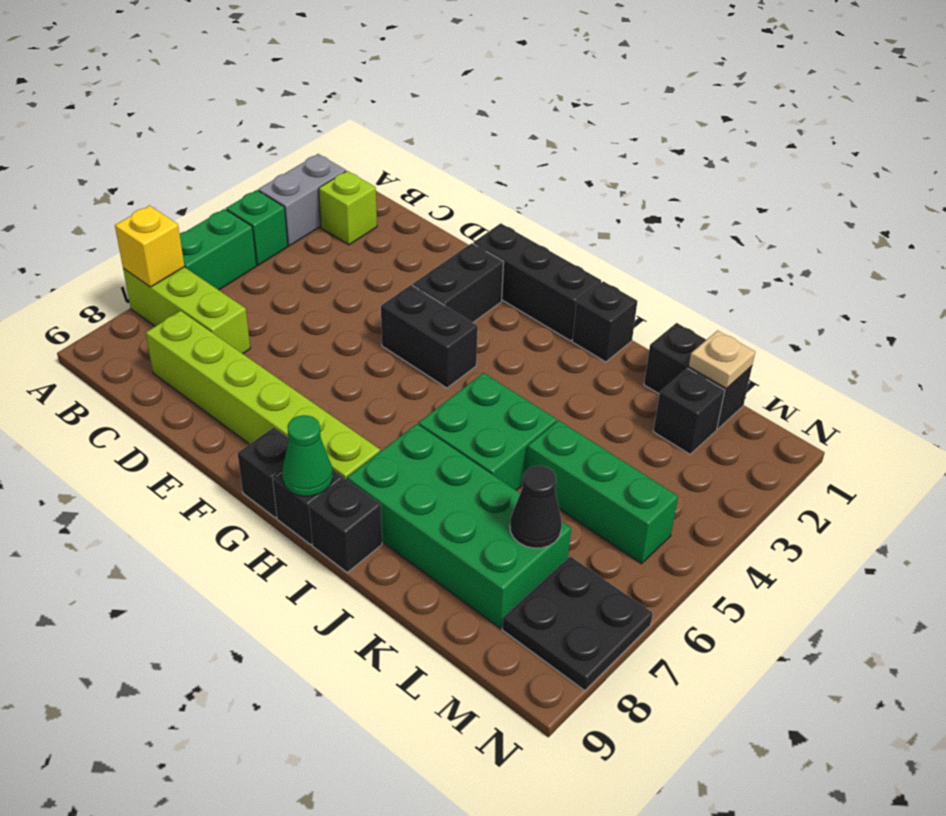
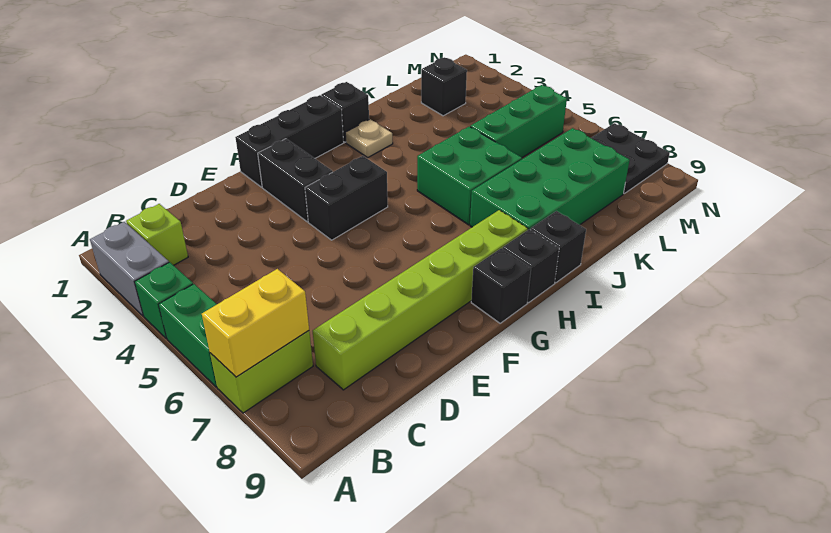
lime brick A7:C7 level 1 -> lime brick A7:B7 level 1
yellow brick A7 level 2 -> yellow brick A7:B7 level 2
green cone H9 level 2 -> none
black brick K1:L1 level 1 -> none
tan plate L1 level 2 -> tan plate I2 level 1
black cone L7 level 2 -> none

